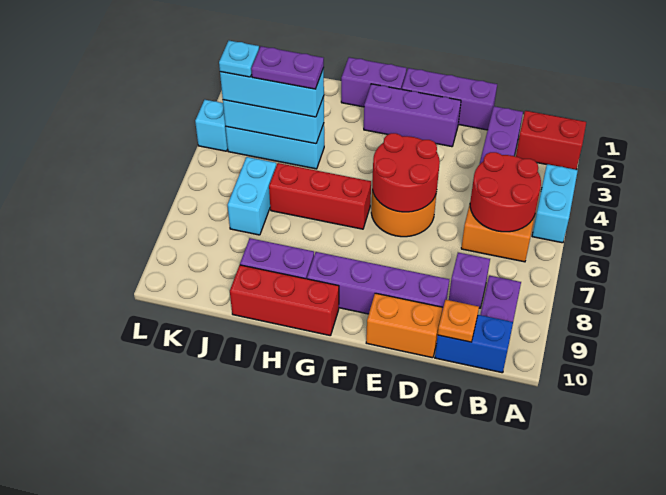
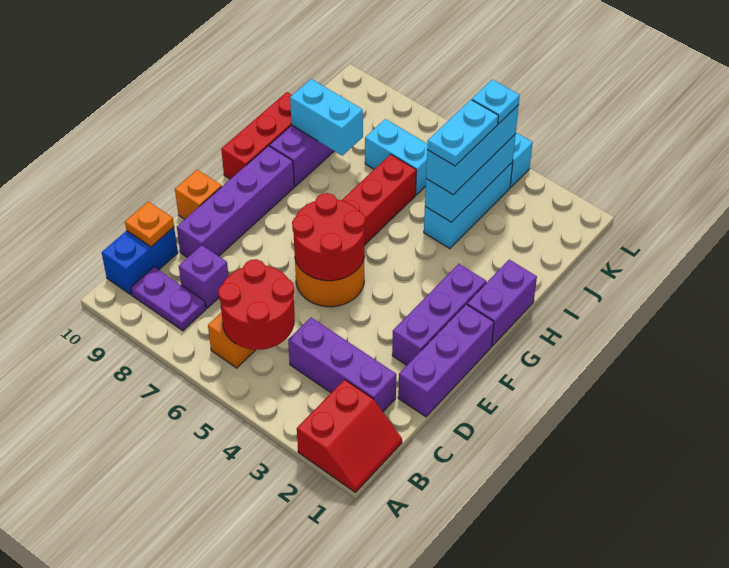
cyan brick A4:A5 level 1 -> cyan brick I8:I9 level 2
orange brick D10:E10 level 1 -> orange brick E10 level 1
purple plate I4:J4 level 4 -> cyan plate I4:J4 level 4

